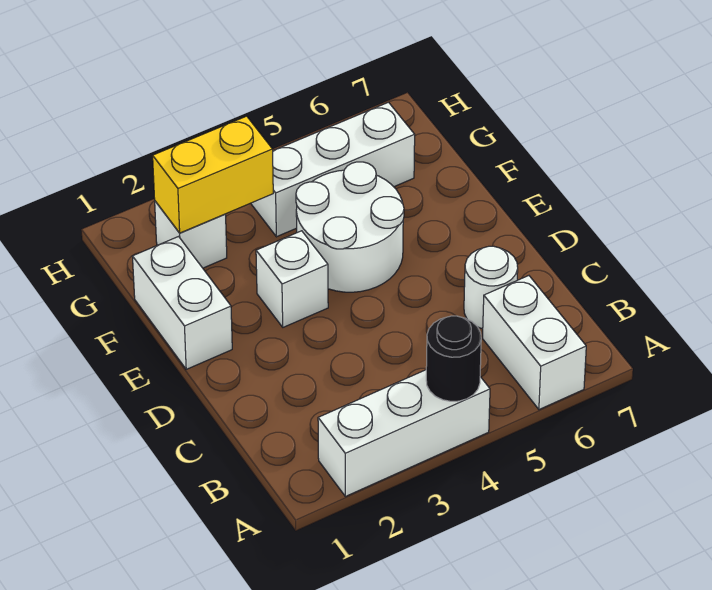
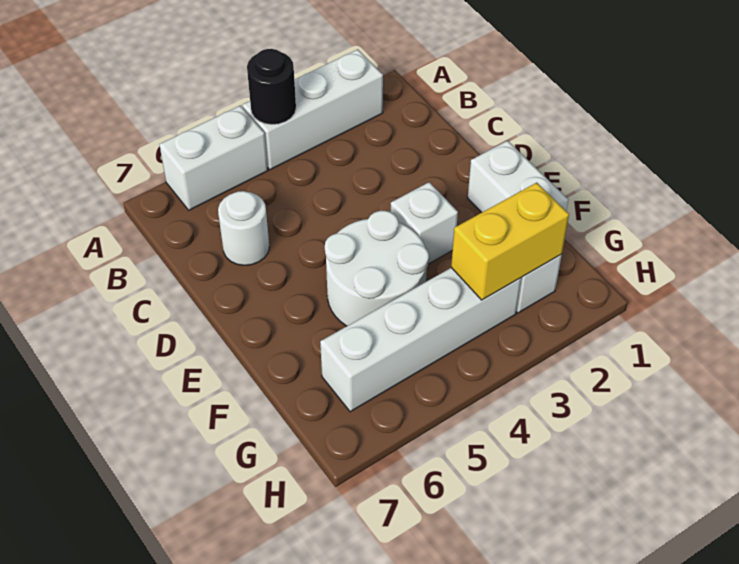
white brick A6:B6 level 1 -> white brick A5:A6 level 1
white brick G4:G6 level 1 -> white brick G3:G6 level 1

